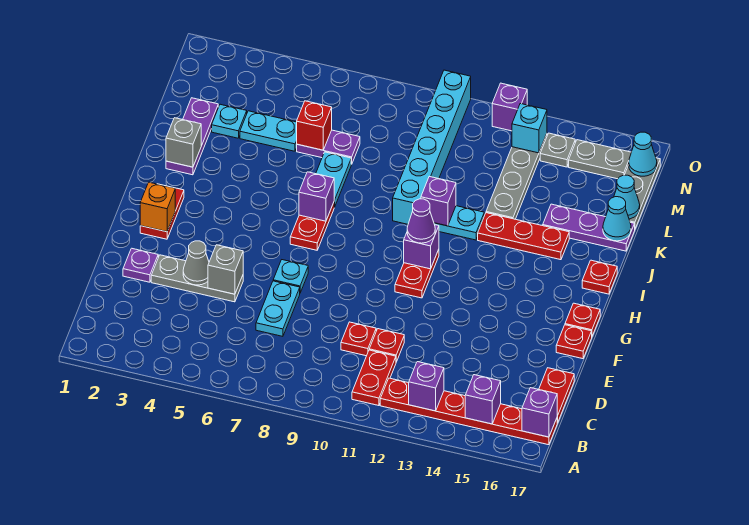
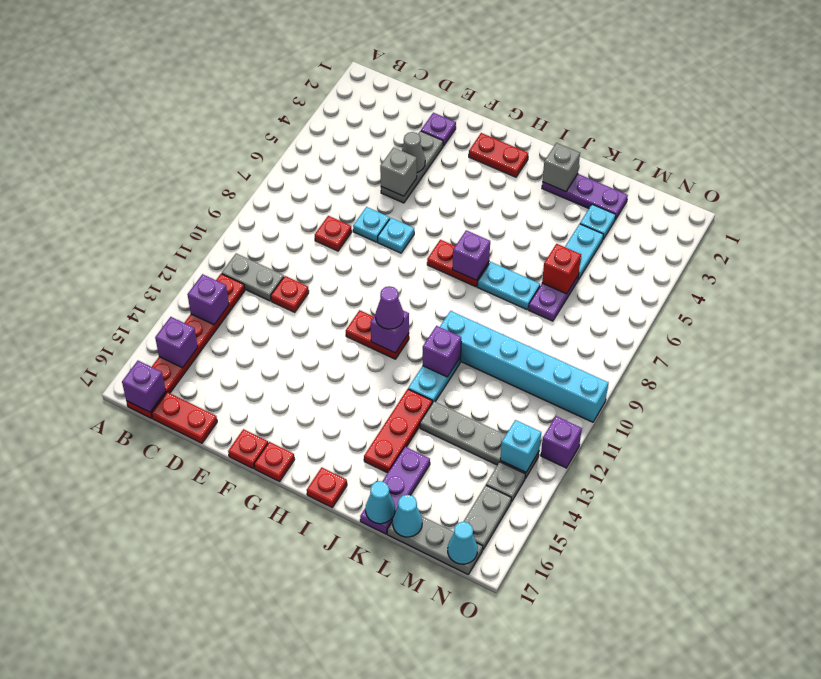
red plate B11:C11 level 1 -> grey plate B11:C11 level 1
cyan plate D7:E7 level 1 -> cyan plate E7 level 1
red plate D10 level 1 -> red plate D8 level 1
orange brick G2 level 2 -> none

